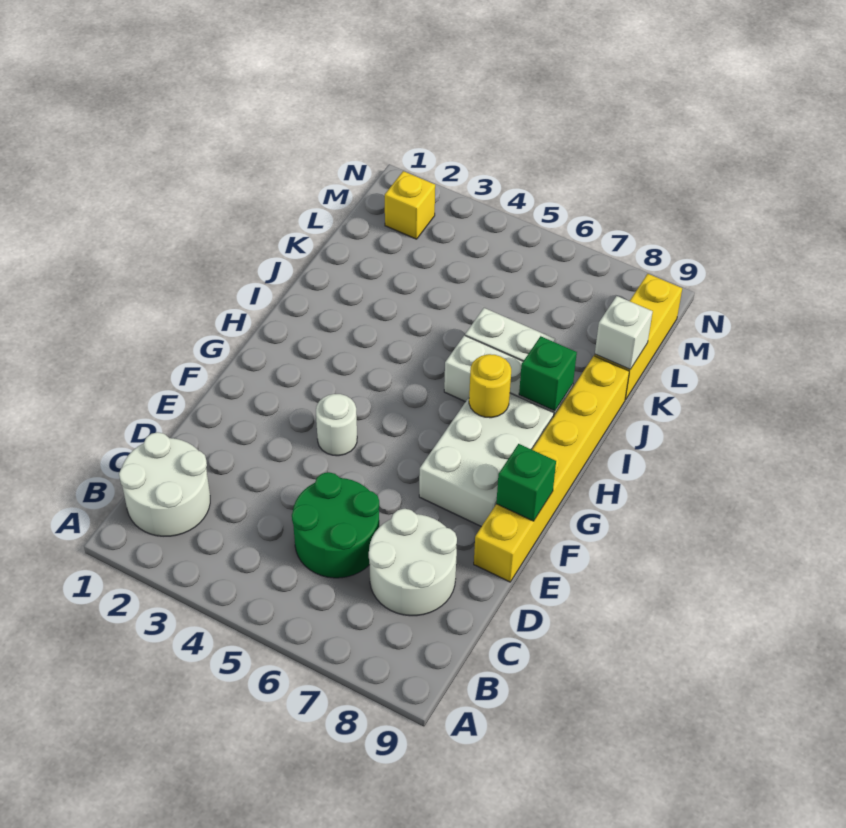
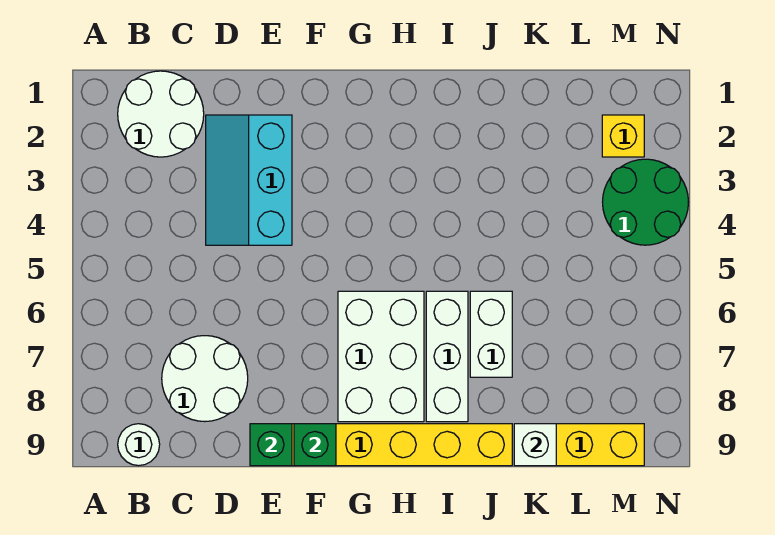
green round brick C5:D6 level 1 -> green round brick M3:N4 level 1
none -> cyan slope D2:E4 level 1 top E
white round brick F4 level 1 -> white round brick B9 level 1
white brick F7:H8 level 1 -> white brick G6:H8 level 1
yellow round brick H7 level 2 -> none
green brick I8 level 2 -> green brick E9 level 2

